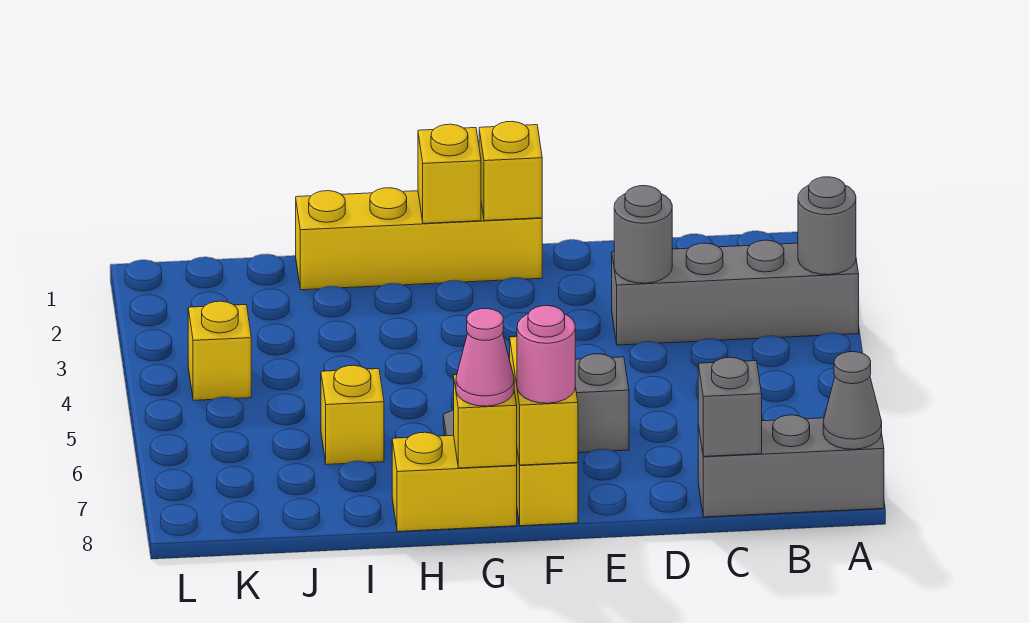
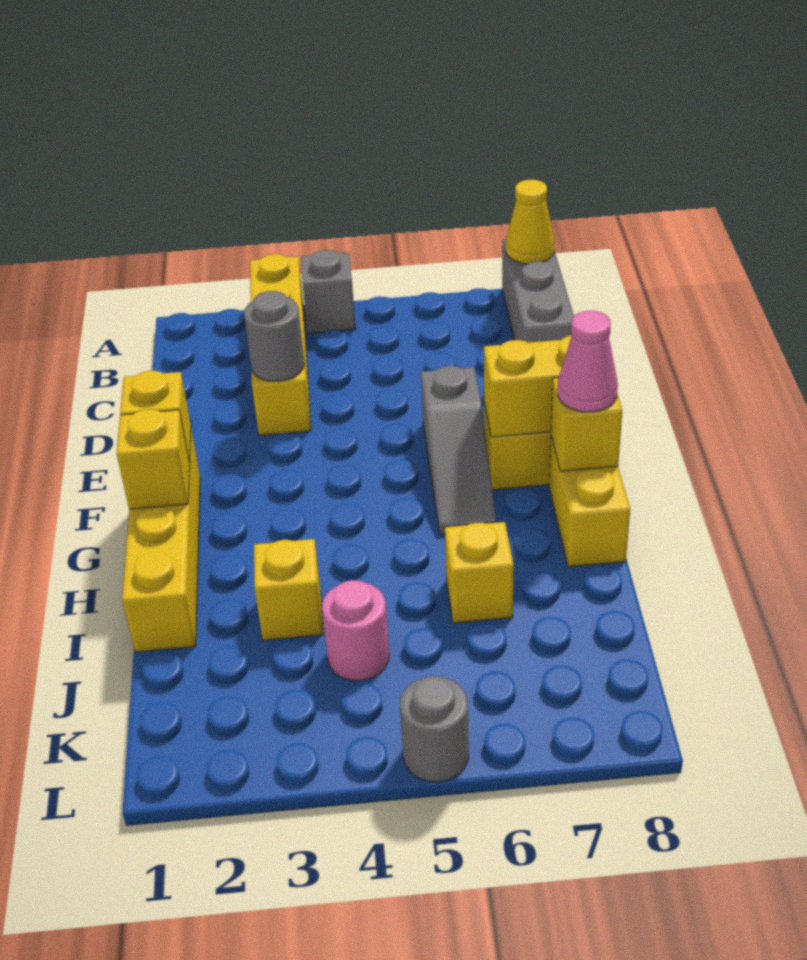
grey brick A3:D3 level 1 -> yellow brick A3:D3 level 1
grey round brick A3 level 2 -> grey round brick L5 level 1
grey cone A8 level 2 -> yellow cone A8 level 2
grey brick C8 level 2 -> grey brick A4 level 1
pink round brick F8 level 3 -> pink round brick J4 level 1
yellow brick K4 level 1 -> yellow brick I3 level 1

